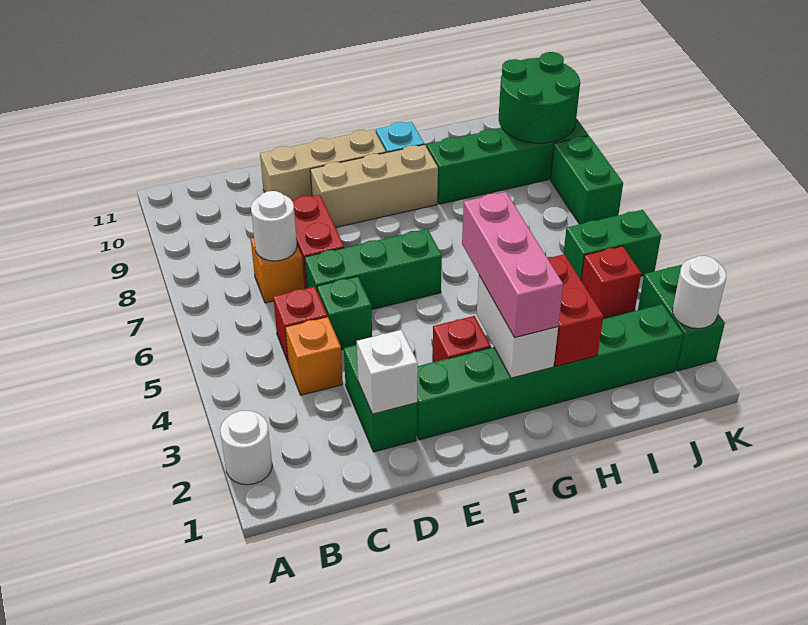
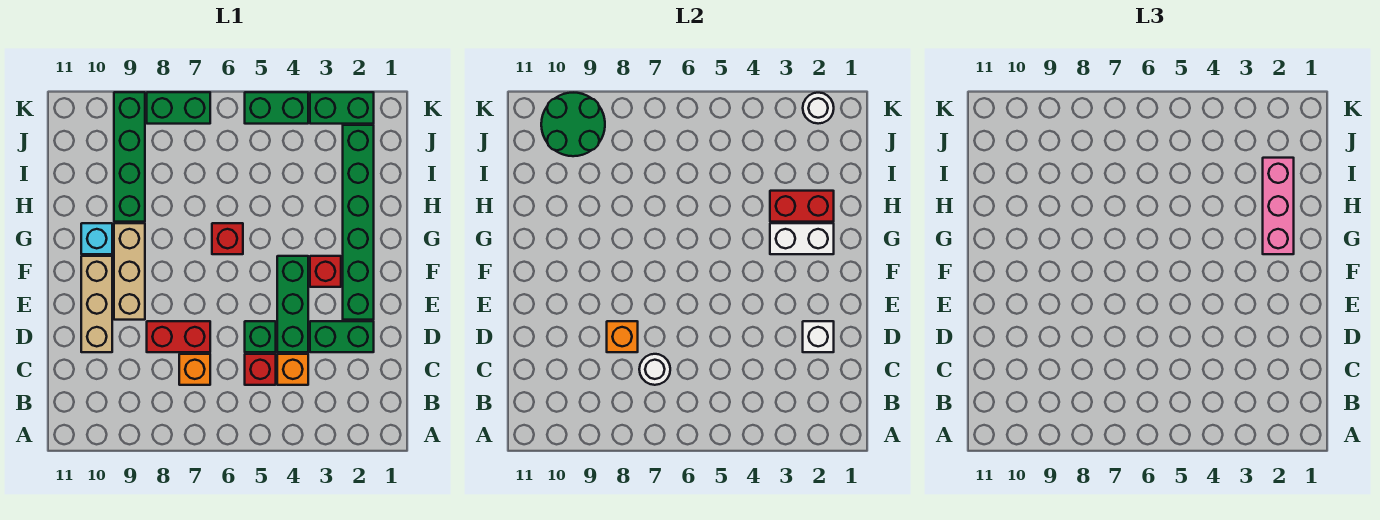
white round brick A2 level 1 -> none
green brick D6:F6 level 1 -> green brick D4:F4 level 1
none -> orange brick D8 level 2
pink brick G2:G4 level 3 -> pink brick G2:I2 level 3
red brick J4 level 1 -> red brick G6 level 1
green brick J5:K5 level 1 -> green brick K4:K5 level 1

